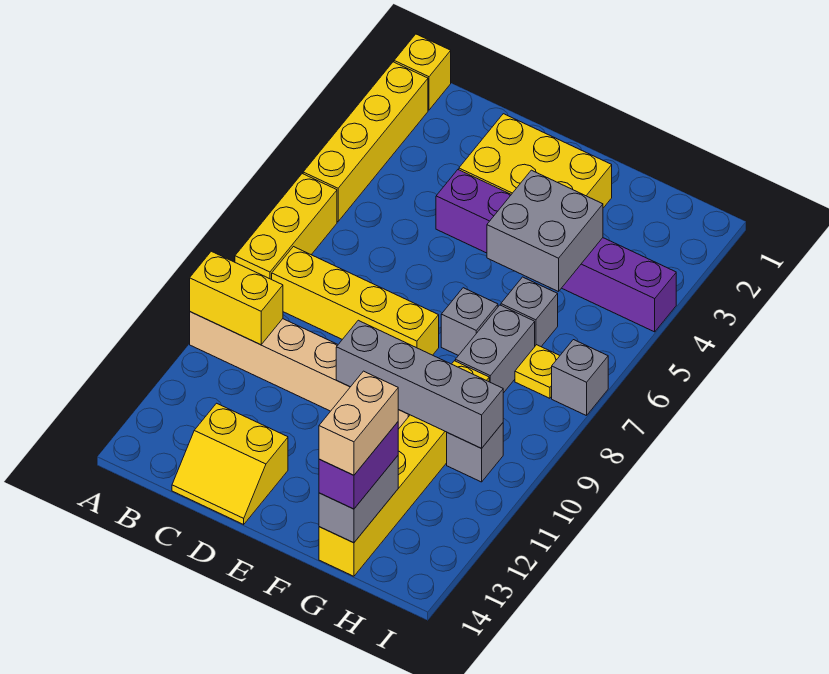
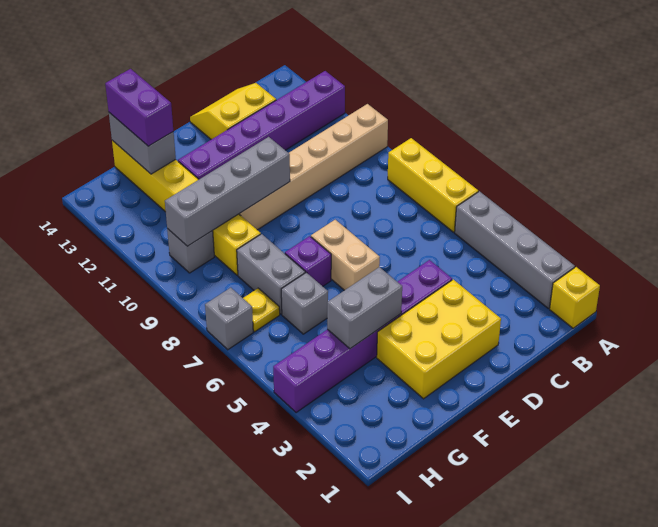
yellow brick A2:A5 level 1 -> grey brick A2:A5 level 1
yellow brick A10:B10 level 2 -> none
none -> purple brick A12:F12 level 1
yellow brick B8:E8 level 1 -> none
grey brick F4:G5 level 2 -> grey brick F4:G4 level 2
grey brick F7 level 1 -> purple brick F7 level 1
tan brick G13:G14 level 4 -> tan brick E6:E7 level 1

